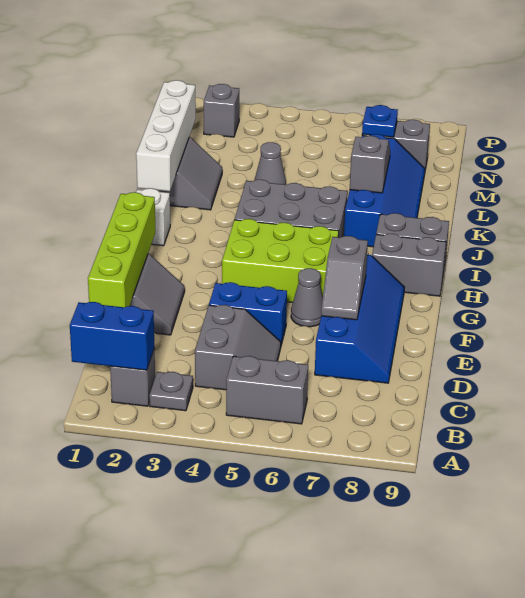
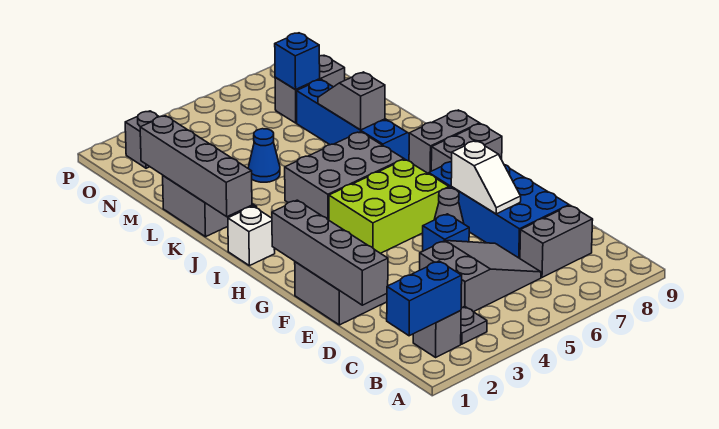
grey brick B5:B6 level 1 -> grey brick C7:C8 level 1
grey slope C4:D5 level 1 top 4 -> grey slope C4:D6 level 1 top 4
lime brick D1:G1 level 2 -> grey brick D1:G1 level 2
blue slope D7:G8 level 1 top 7 -> blue brick D7:G8 level 1
blue brick E4:E5 level 1 -> blue brick E5 level 1
grey slope E7:F7 level 2 top F -> white slope E7:F7 level 2 top F
white brick J1:M1 level 2 -> grey brick J1:M1 level 2
grey cone L4 level 1 -> blue cone L4 level 1
blue plate N7 level 2 -> blue brick N7 level 2

